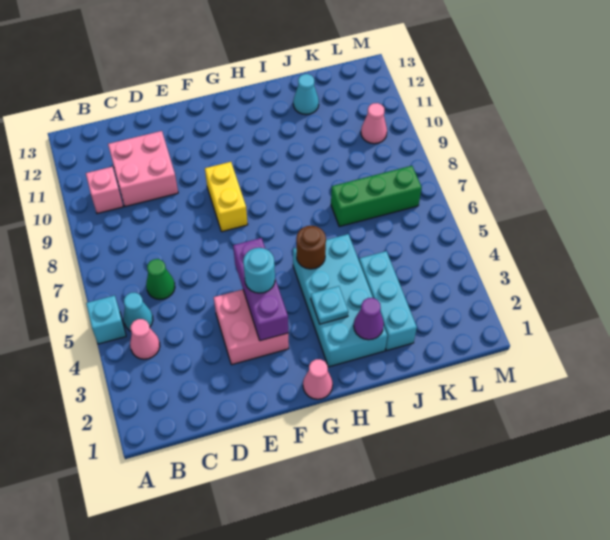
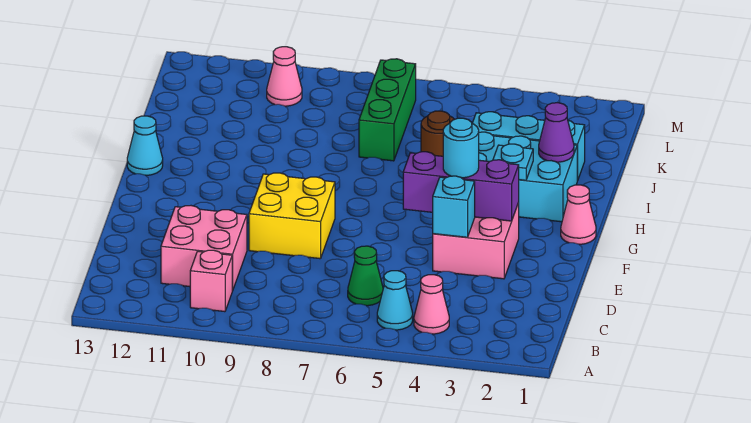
cyan brick A5 level 1 -> cyan brick E4 level 2
yellow brick F8:F9 level 1 -> yellow brick E8:F9 level 1
cyan cone J12 level 1 -> cyan cone H13 level 1

